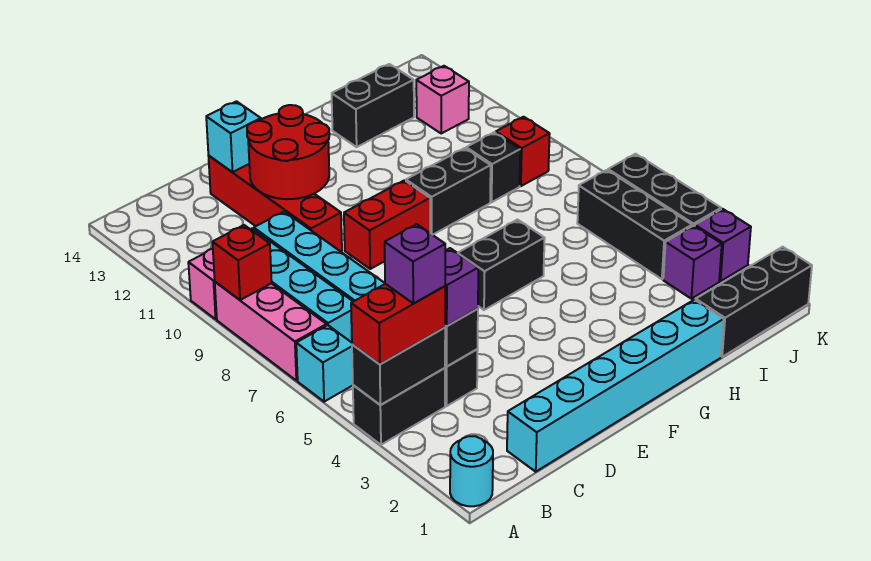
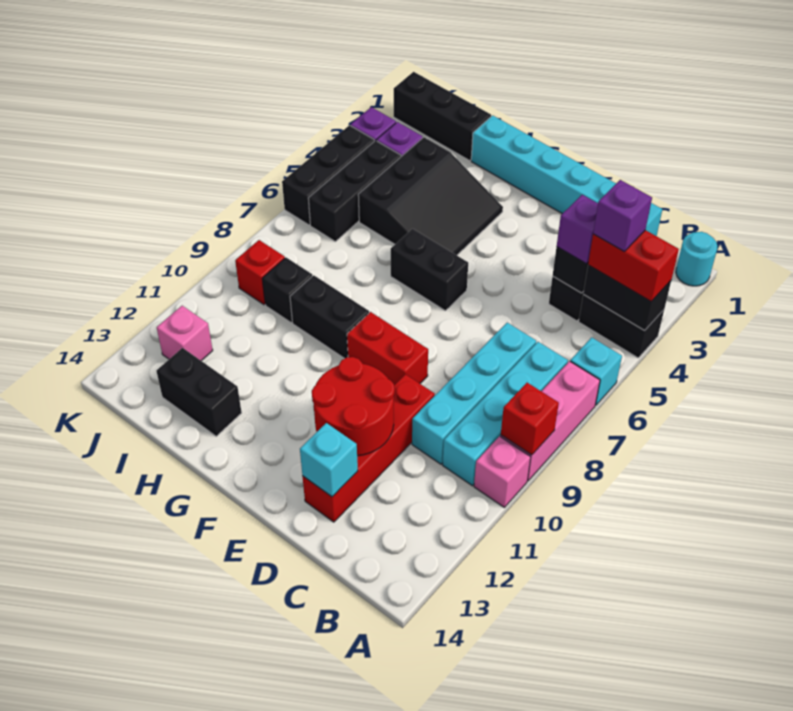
none -> black slope G3:I5 level 1 top I

